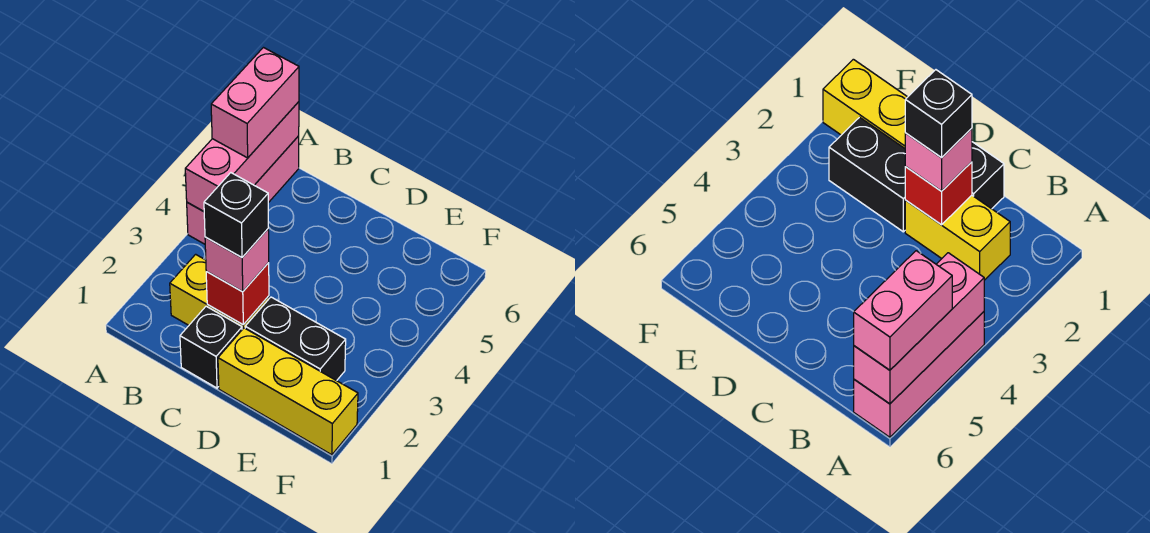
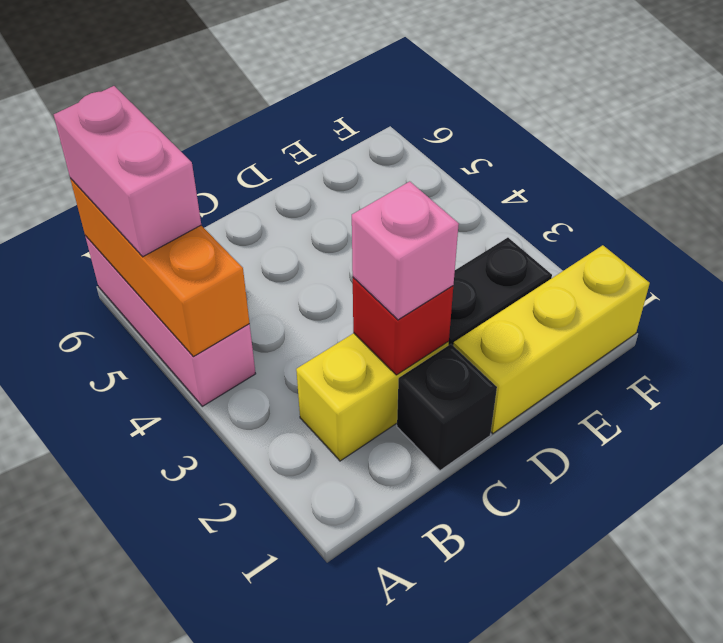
pink brick A4:A6 level 2 -> orange brick A4:A6 level 2
black brick C2 level 4 -> none

